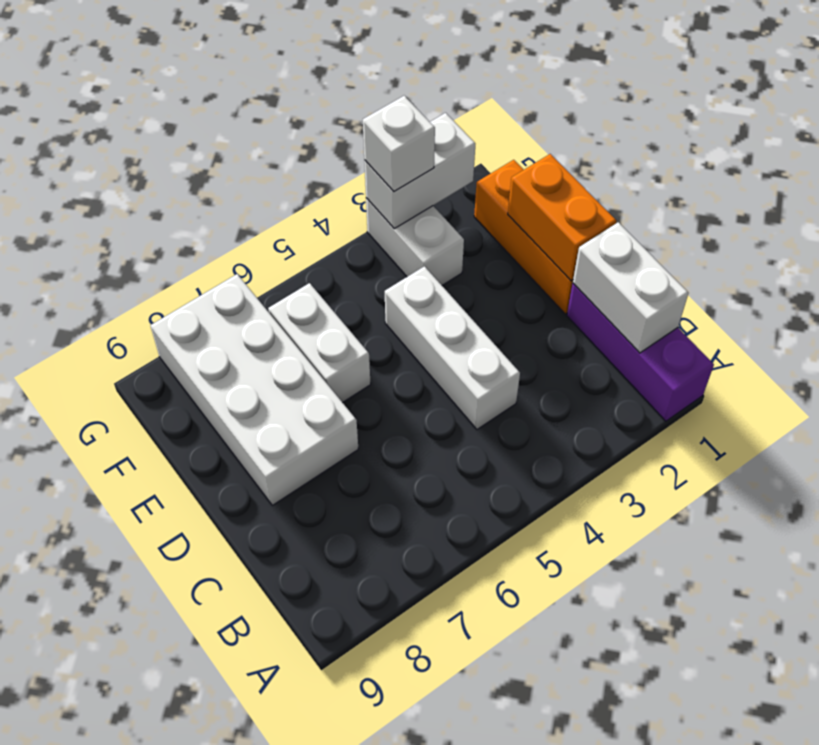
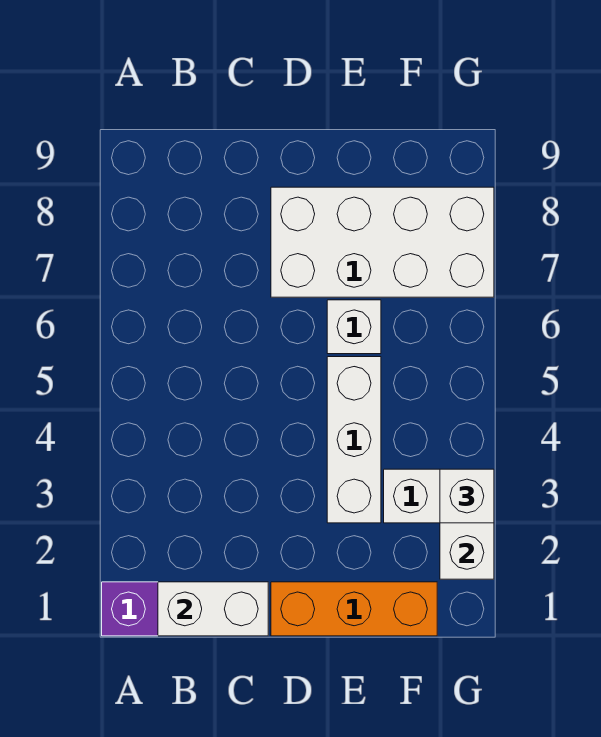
white brick C4:E4 level 1 -> white brick E3:E5 level 1
orange brick D1:E1 level 2 -> none
white brick E6:F6 level 1 -> white brick E6 level 1

